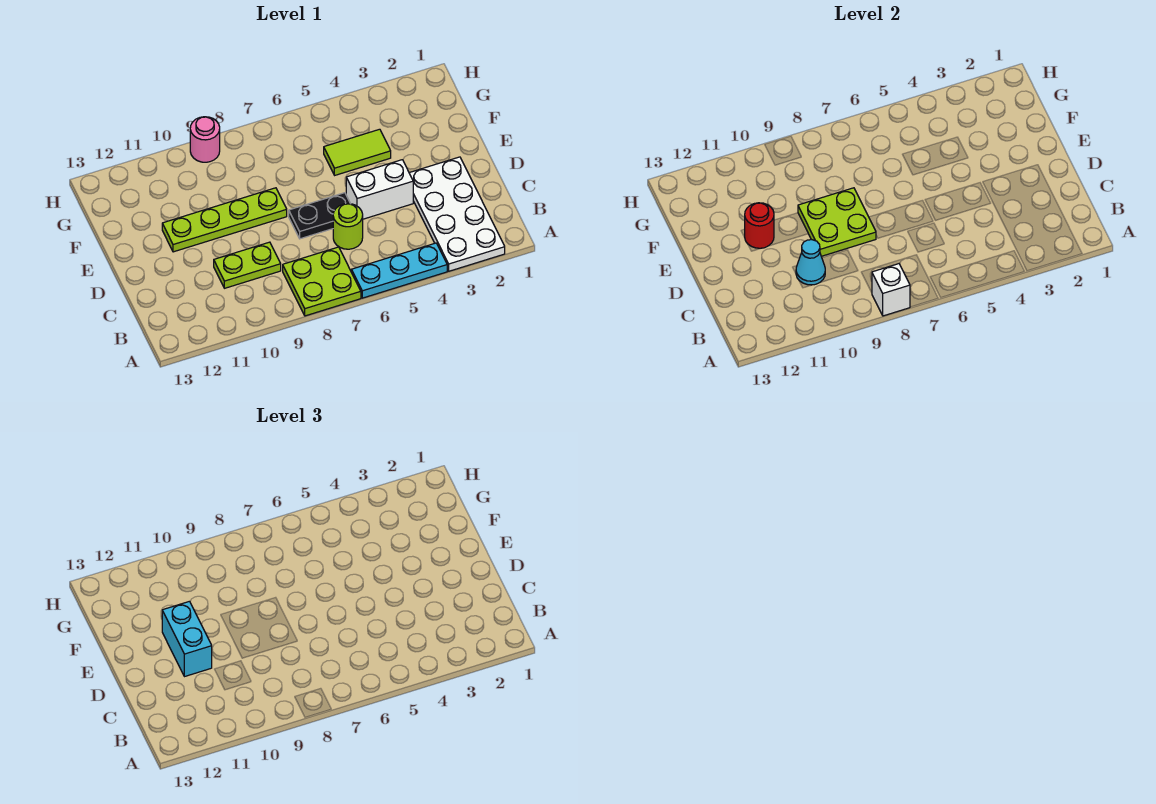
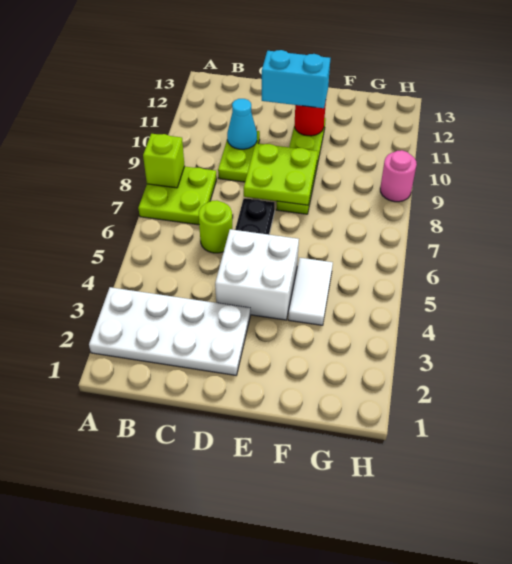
cyan plate A4:A6 level 1 -> none
white brick A8 level 2 -> lime brick A8 level 2
white brick D4:D5 level 1 -> white brick D4:E5 level 1
lime tile F4:F5 level 1 -> white tile F4:F5 level 1

